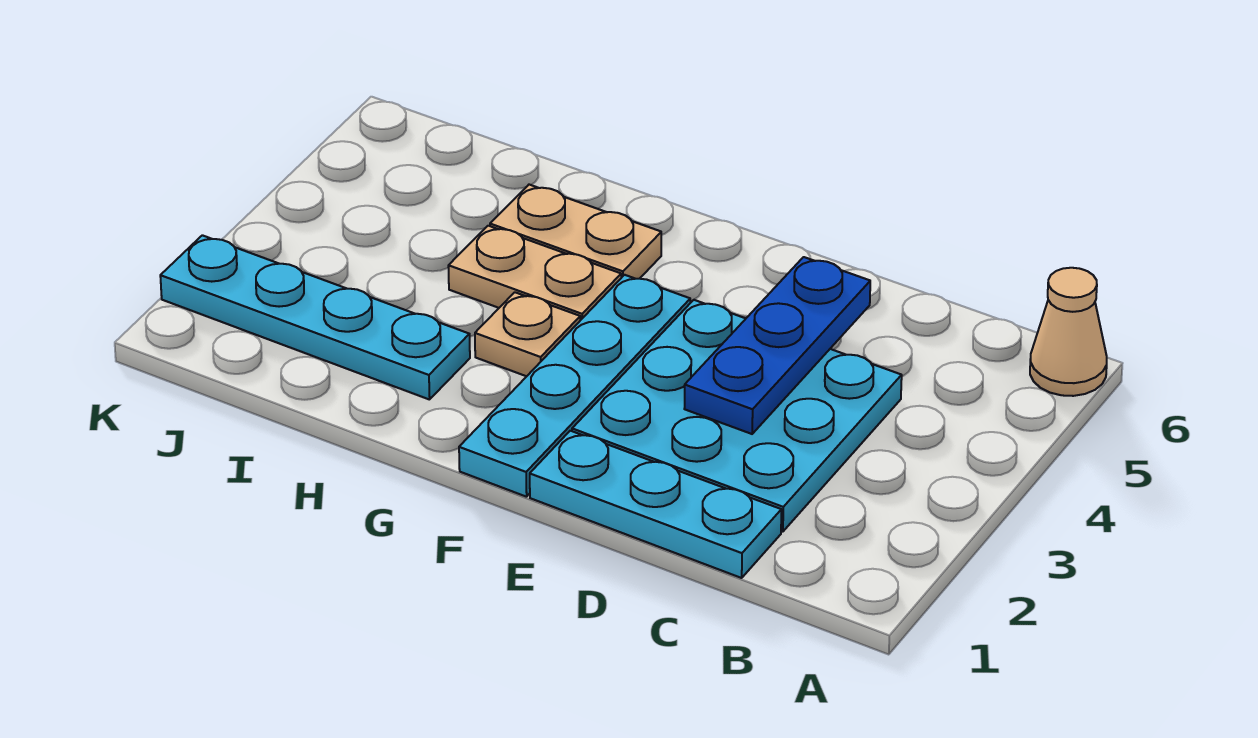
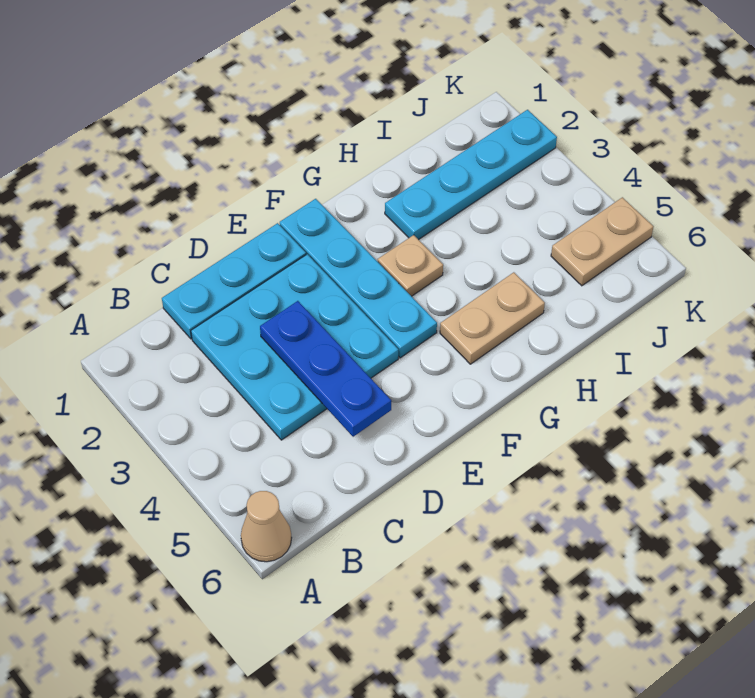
tan plate G4:H4 level 1 -> tan plate J5:K5 level 1

